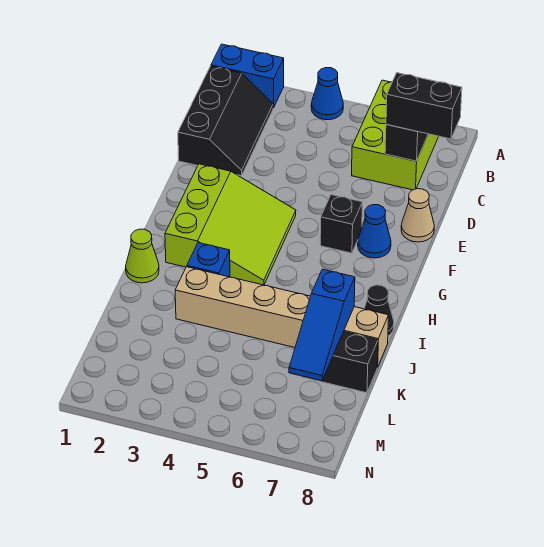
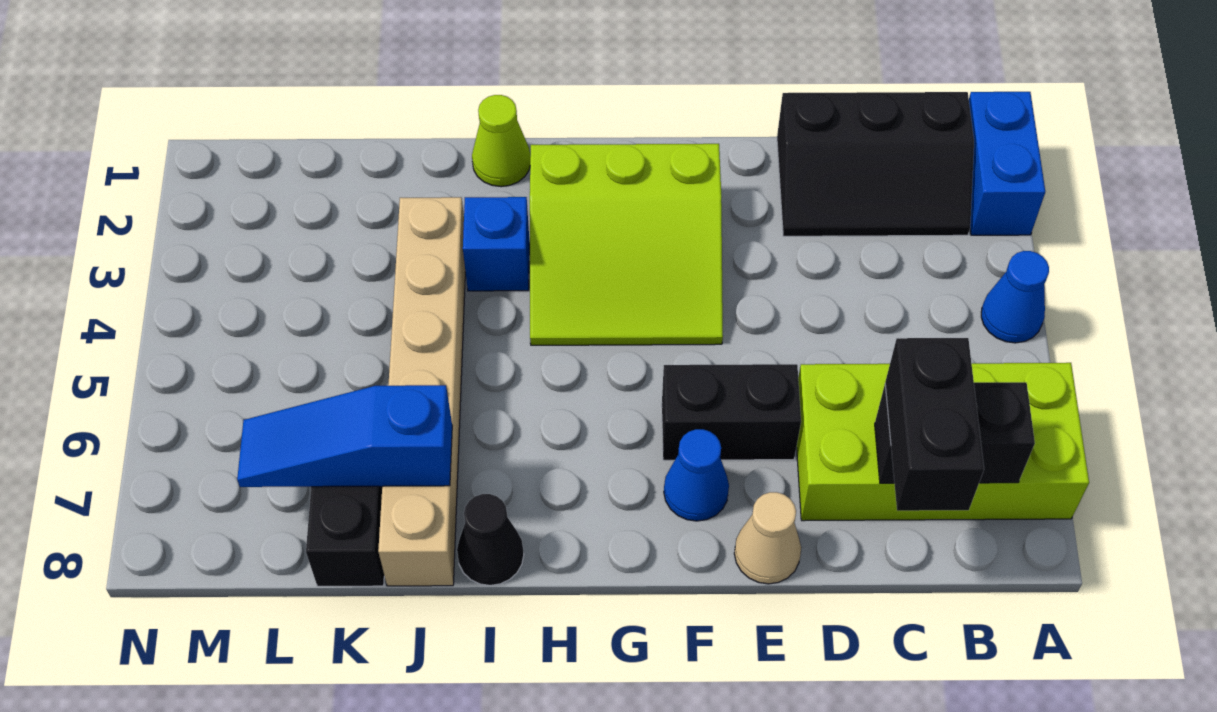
lime brick A6:C7 level 1 -> lime brick A6:D7 level 1
black brick F6 level 1 -> black brick E6:F6 level 1

